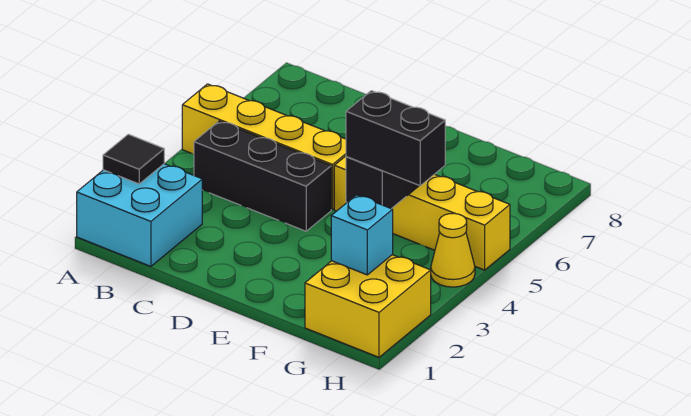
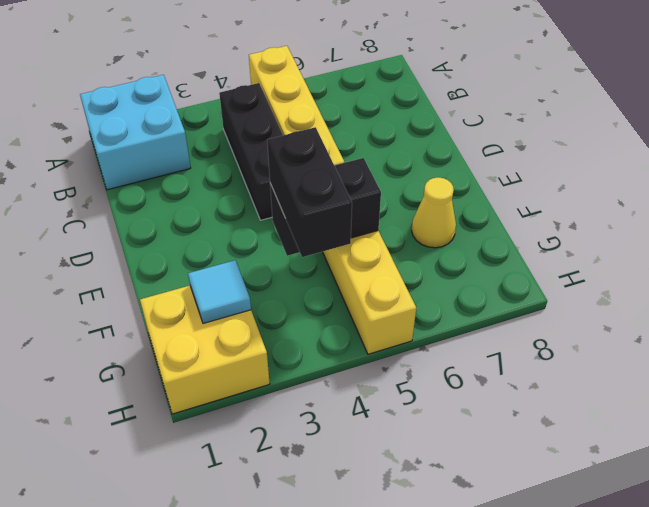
black tile A2 level 2 -> none
cyan brick G2 level 2 -> cyan tile G2 level 2
yellow cone H4 level 1 -> yellow cone F7 level 1

